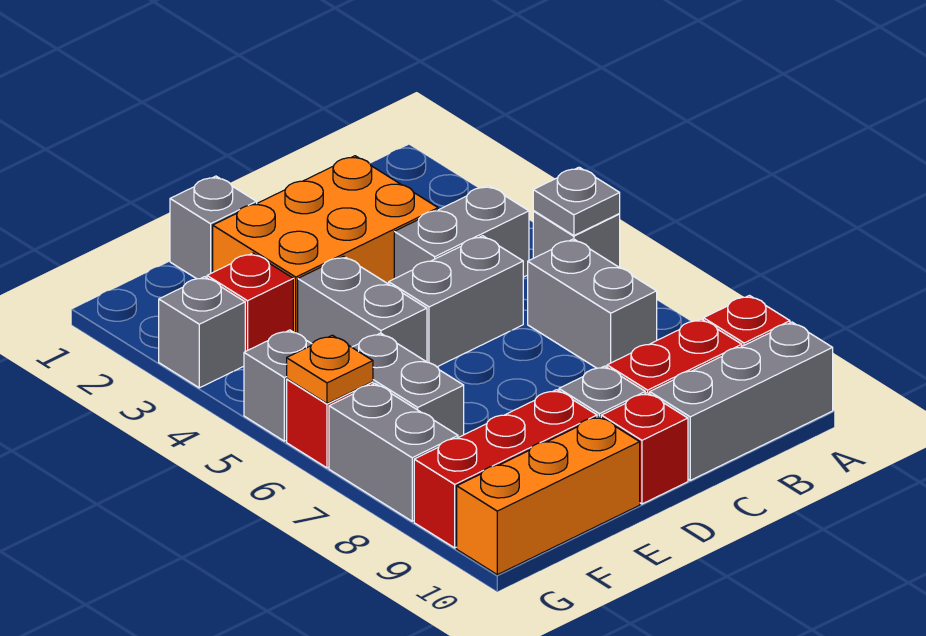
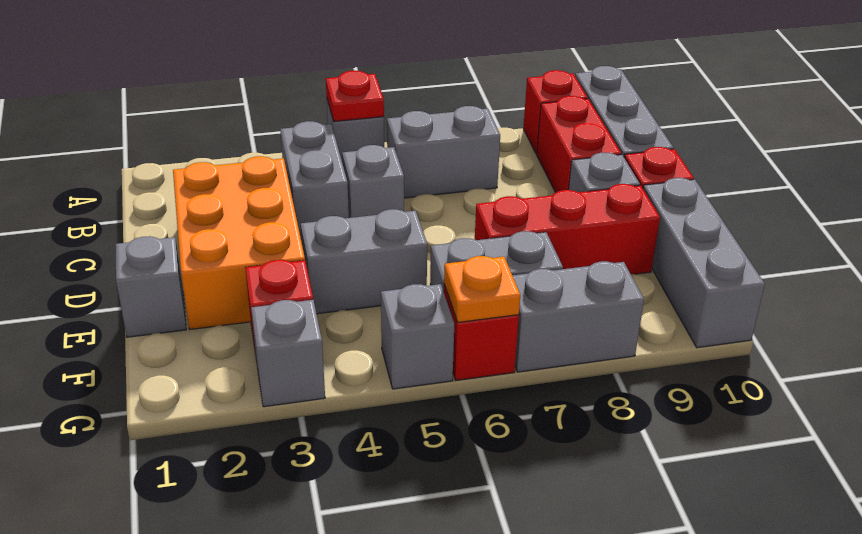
grey plate A5 level 2 -> red plate A5 level 2
grey brick C5:D5 level 1 -> grey brick C5 level 1
red brick E9:G9 level 1 -> red brick E7:E9 level 1
orange brick E10:G10 level 1 -> grey brick E10:G10 level 1

